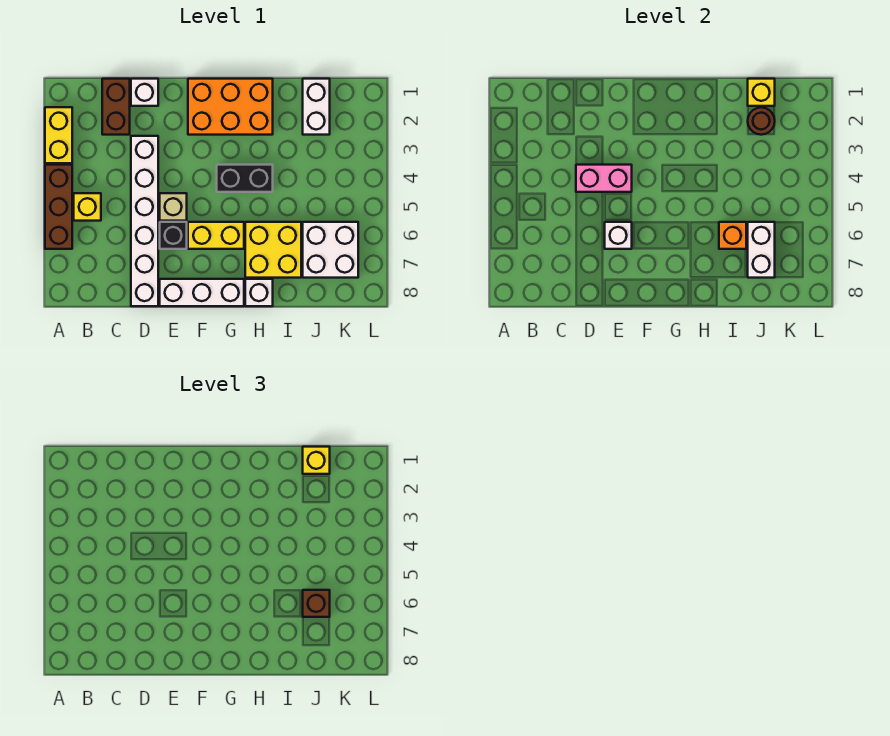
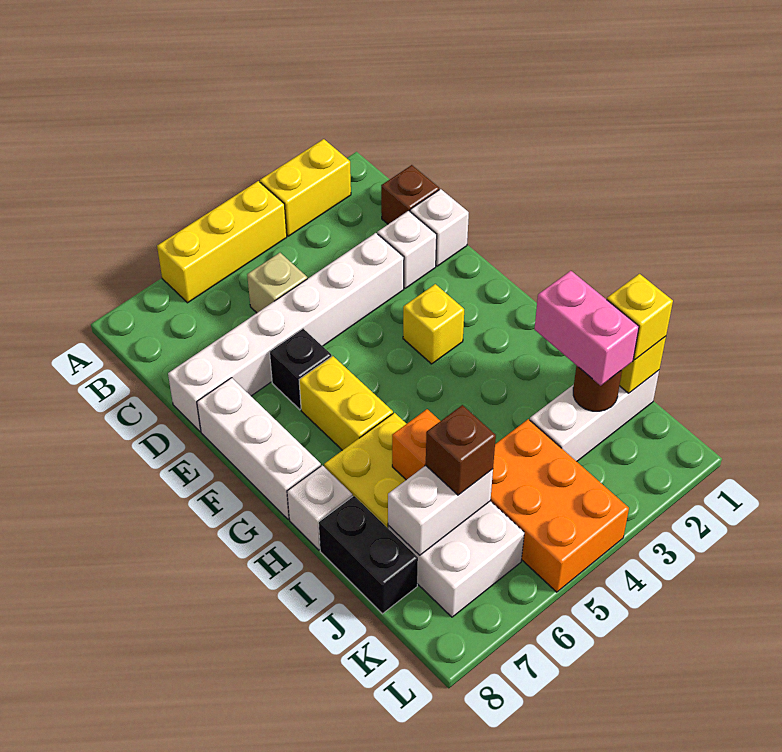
brown brick A4:A6 level 1 -> yellow brick A4:A6 level 1
yellow brick B5 level 1 -> yellow brick F3 level 1
brown brick C1:C2 level 1 -> brown brick C1 level 1
pink brick D4:E4 level 2 -> pink brick I2:J2 level 3
tan brick E5 level 1 -> tan brick C5 level 1
white brick E6 level 2 -> white brick D2 level 1
orange brick F1:H2 level 1 -> orange brick J4:L5 level 1
black brick G4:H4 level 1 -> black brick I8:J8 level 1
white brick J1:J2 level 1 -> white brick J1:J3 level 1

